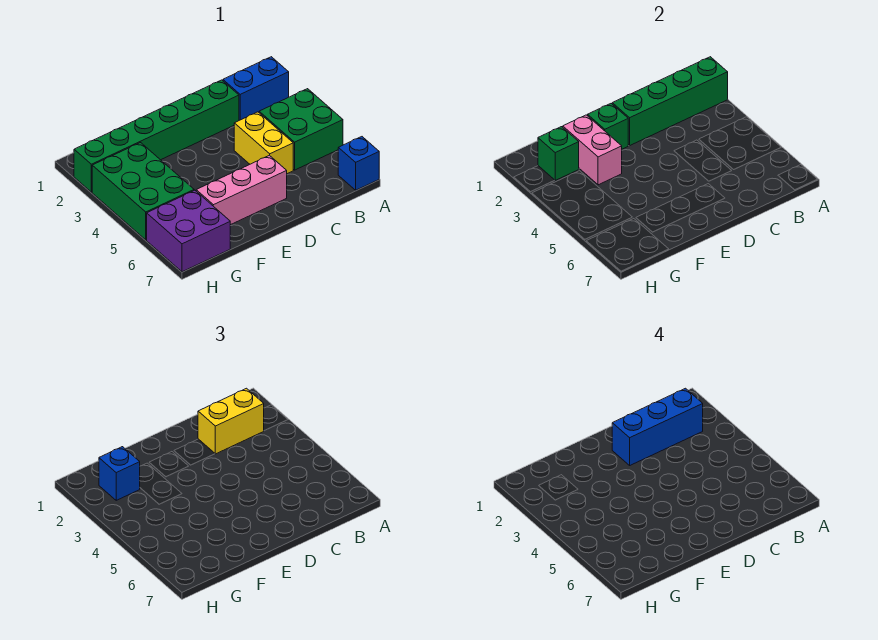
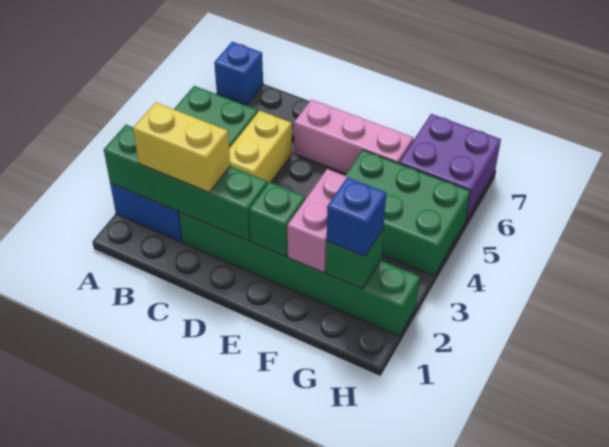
blue brick B2:D2 level 4 -> none
green brick G3:H5 level 1 -> green brick F4:H5 level 1

